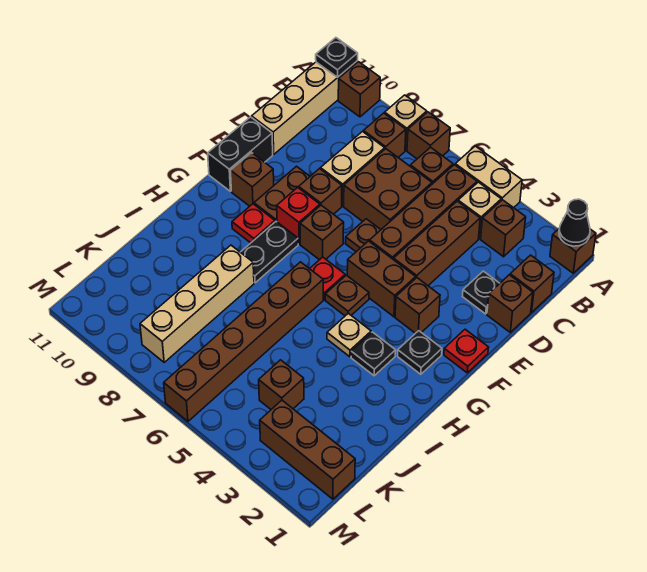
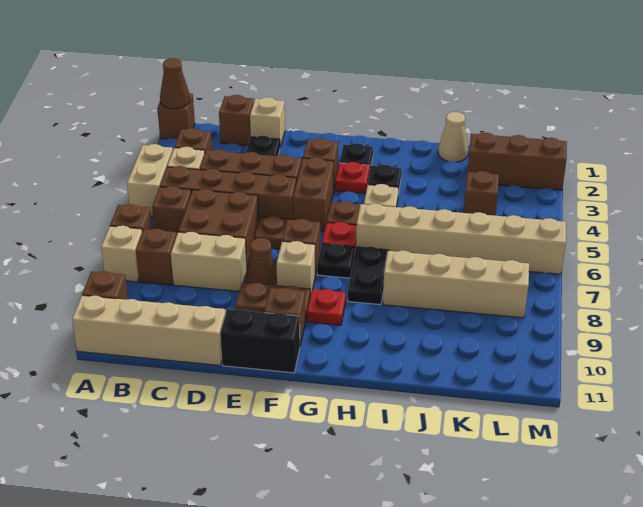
black cone A1 level 2 -> brown cone A1 level 2
black plate A11 level 2 -> black plate G7 level 1
brown brick D1 level 1 -> tan brick D1 level 1
brown brick E8 level 1 -> brown cone E8 level 1
red plate F1 level 1 -> red plate G3 level 1
red brick F8 level 1 -> tan brick F8 level 1
black plate G8:H8 level 1 -> black plate H7:H8 level 1
brown brick H6:M6 level 1 -> tan brick H6:M6 level 1
none -> tan cone J1 level 1
brown brick L1:L3 level 1 -> brown brick K2:M2 level 1

